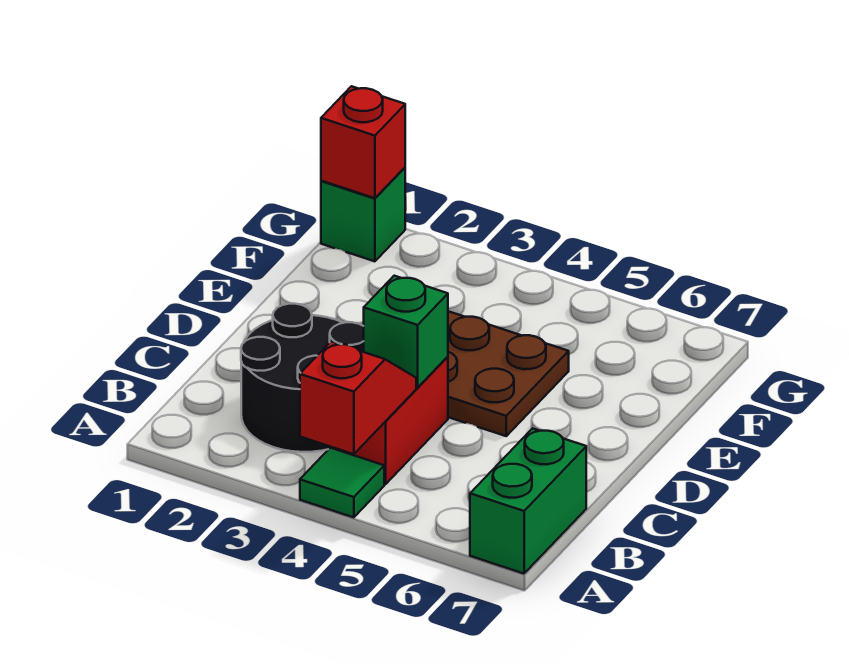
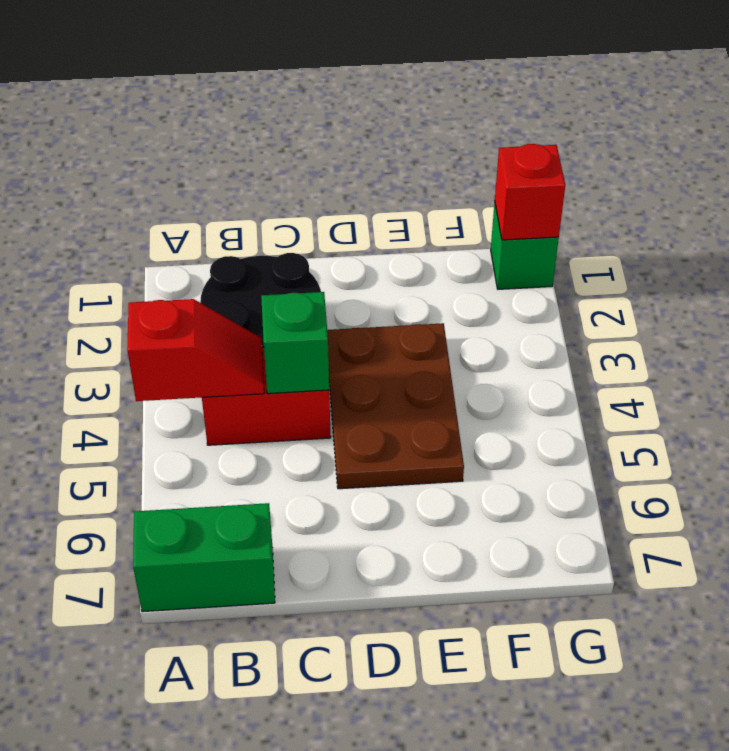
green tile A4 level 1 -> none

